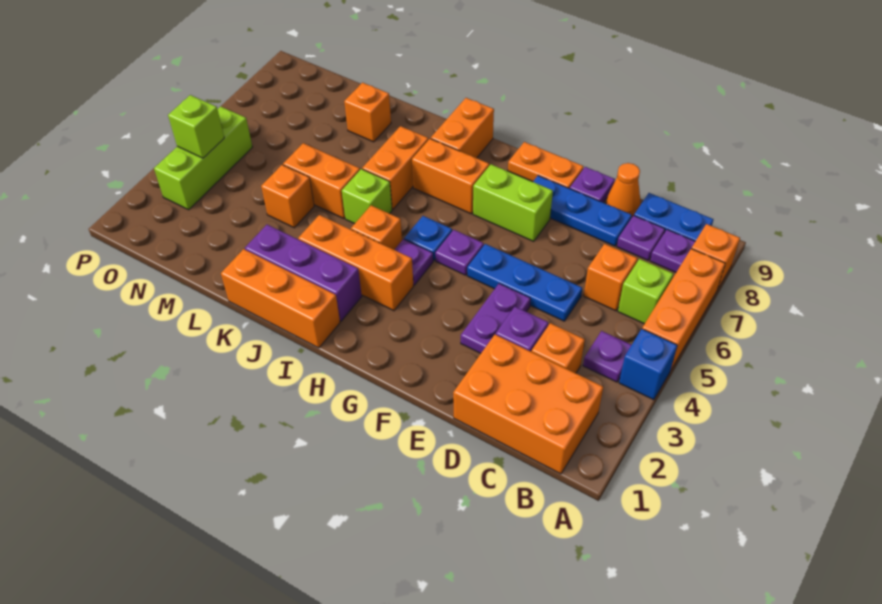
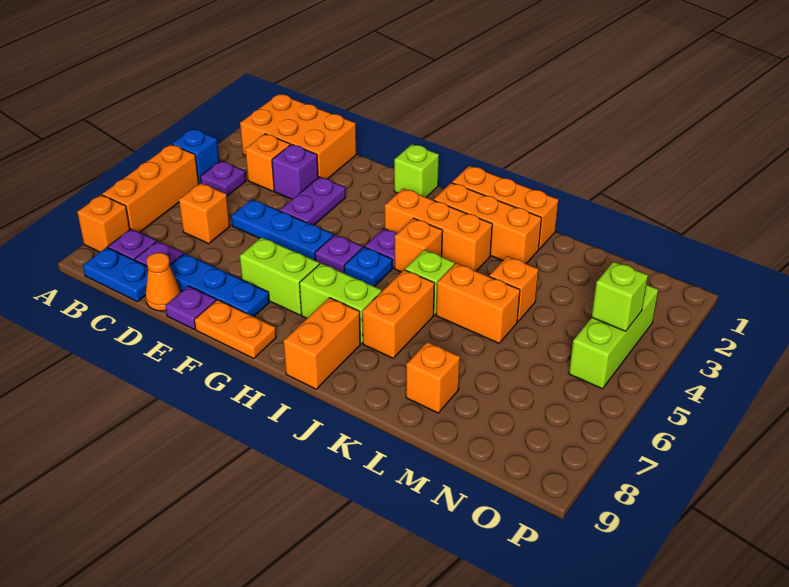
lime brick B6 level 1 -> lime brick G1 level 1
orange brick H7:I7 level 1 -> lime brick H7:I7 level 1
purple brick I2:K2 level 1 -> orange brick I2:K2 level 1

